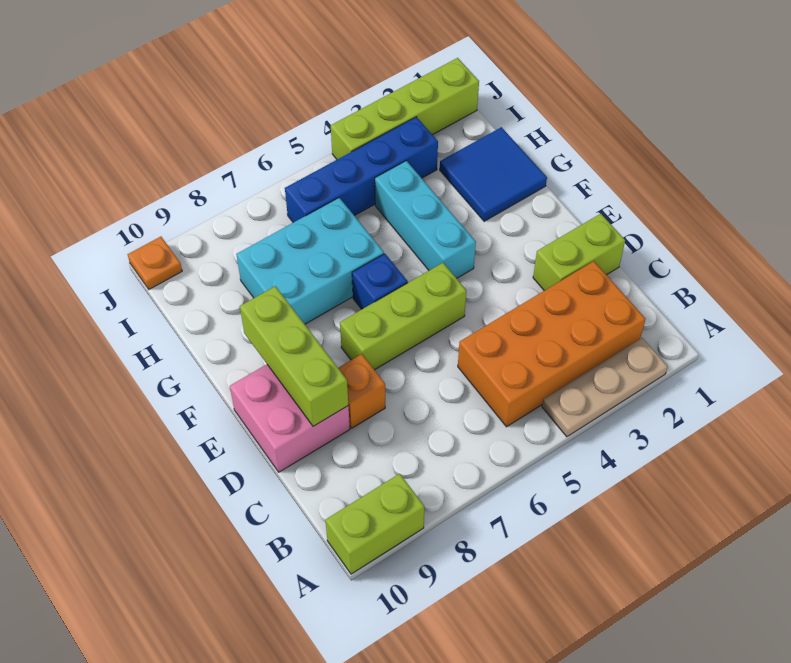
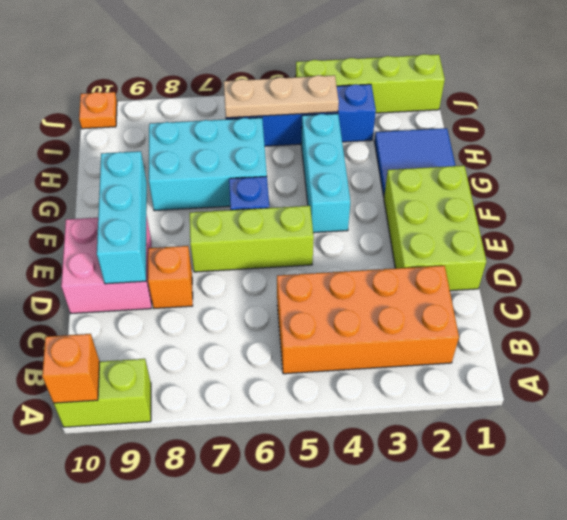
tan plate A2:A4 level 1 -> tan plate I4:I6 level 2
none -> orange brick A10 level 2
lime brick D1:D2 level 1 -> lime brick D1:F2 level 1
lime brick D9:F9 level 2 -> cyan brick D9:F9 level 2

